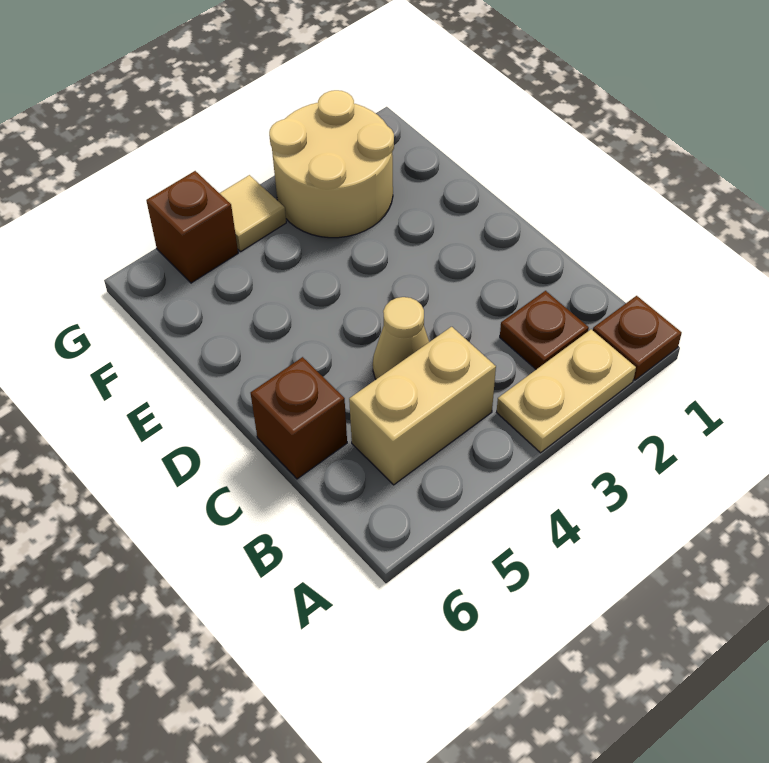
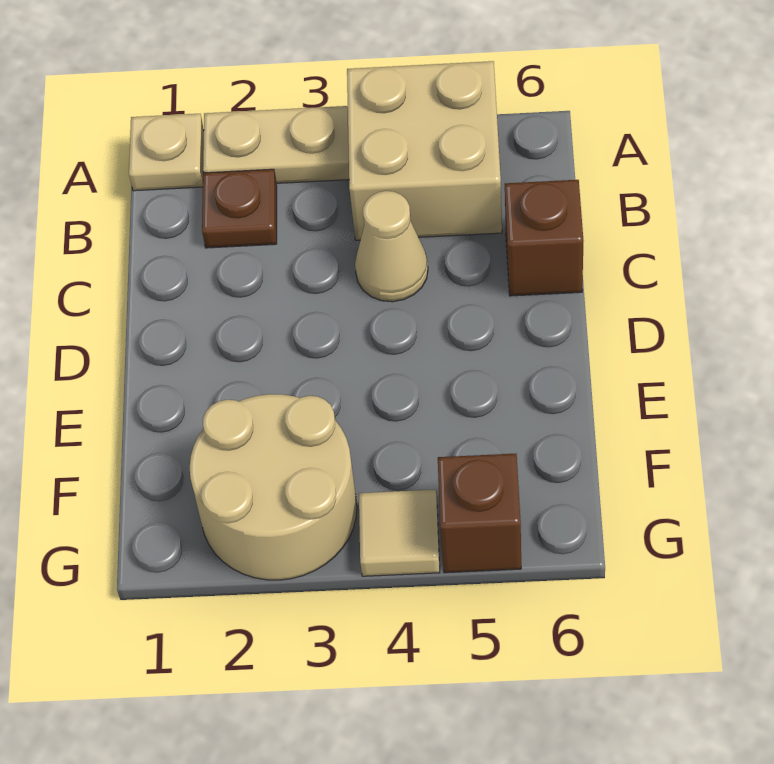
brown plate A1 level 1 -> tan plate A1 level 1
tan brick B4:B5 level 1 -> tan brick A4:B5 level 1

